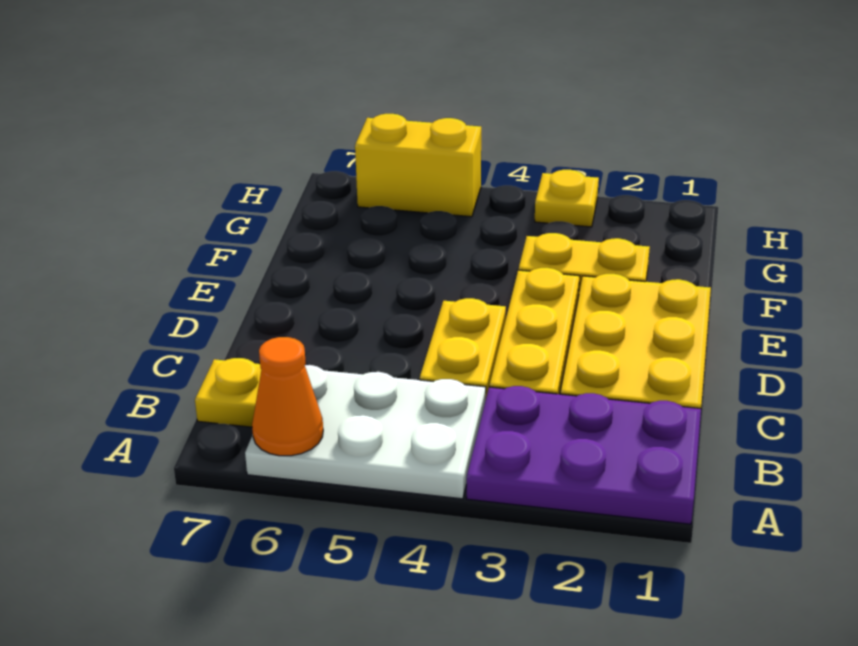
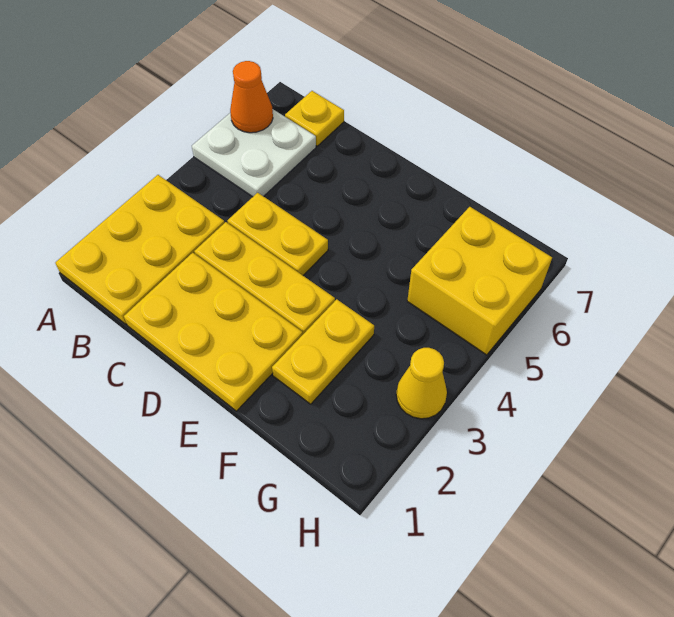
purple plate A1:B3 level 1 -> yellow plate A1:B3 level 1
white plate A4:B6 level 1 -> white plate A5:B6 level 1
yellow plate H3 level 1 -> yellow cone H3 level 1
yellow brick H5:H6 level 1 -> yellow brick G5:H6 level 1

